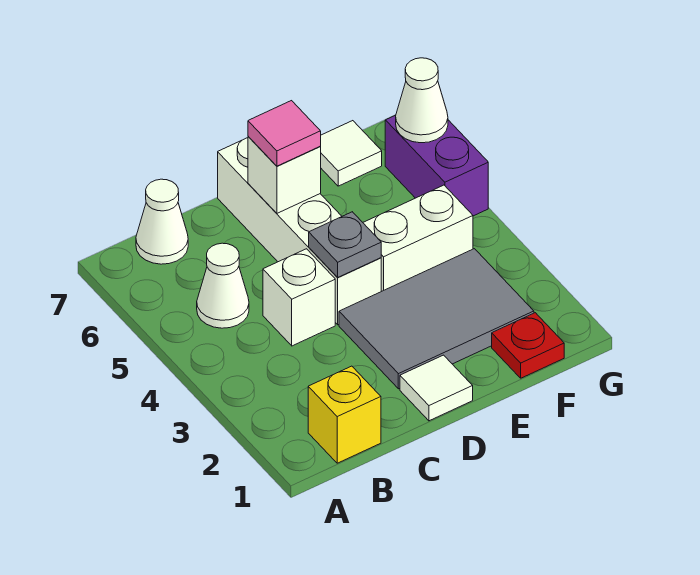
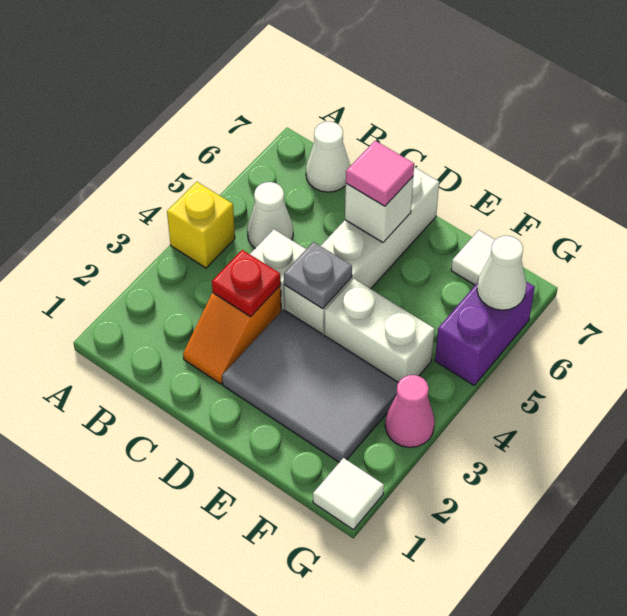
yellow brick B1 level 1 -> yellow brick A4 level 1
none -> orange slope C2:C3 level 1 top 3
white tile D1 level 1 -> white tile G1 level 1
red plate F1 level 1 -> red plate C3 level 2
none -> pink cone G3 level 1

